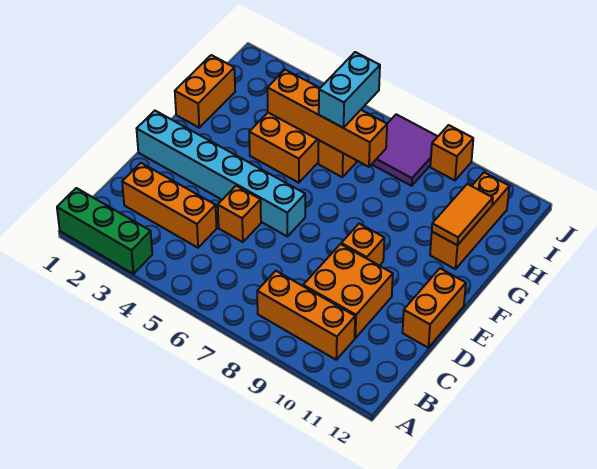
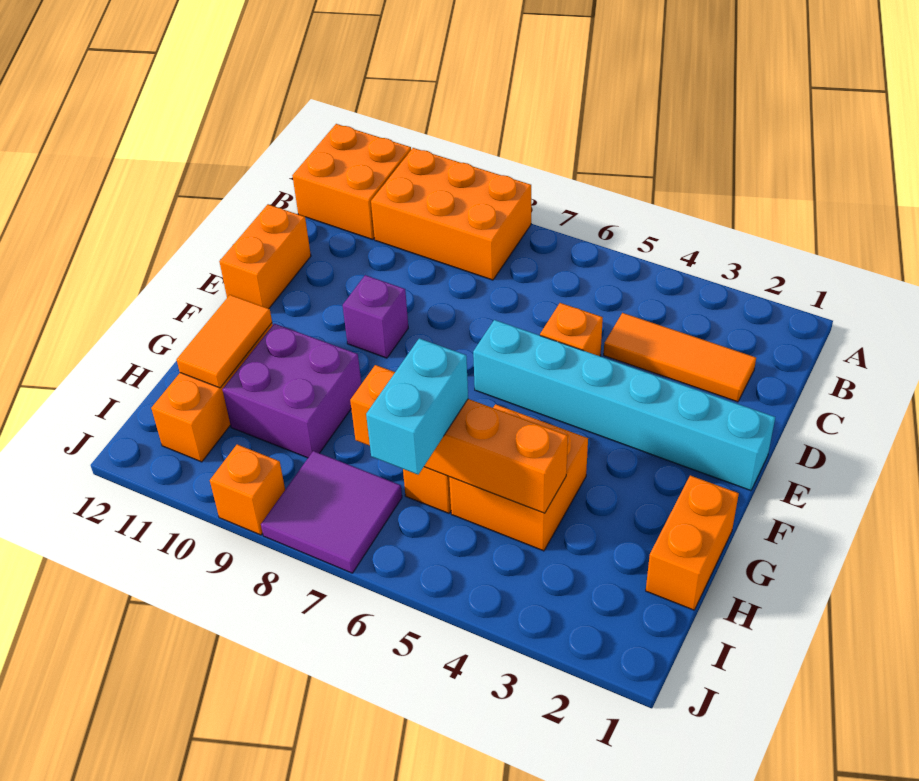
green brick A1:A3 level 1 -> none
orange brick B8:B10 level 1 -> orange brick A8:B10 level 1
orange brick C2:C4 level 1 -> orange tile C2:C4 level 1
orange brick C9:D10 level 1 -> orange brick A11:B12 level 1
orange brick E9 level 1 -> purple brick E9 level 1
none -> purple brick G9:H10 level 1

